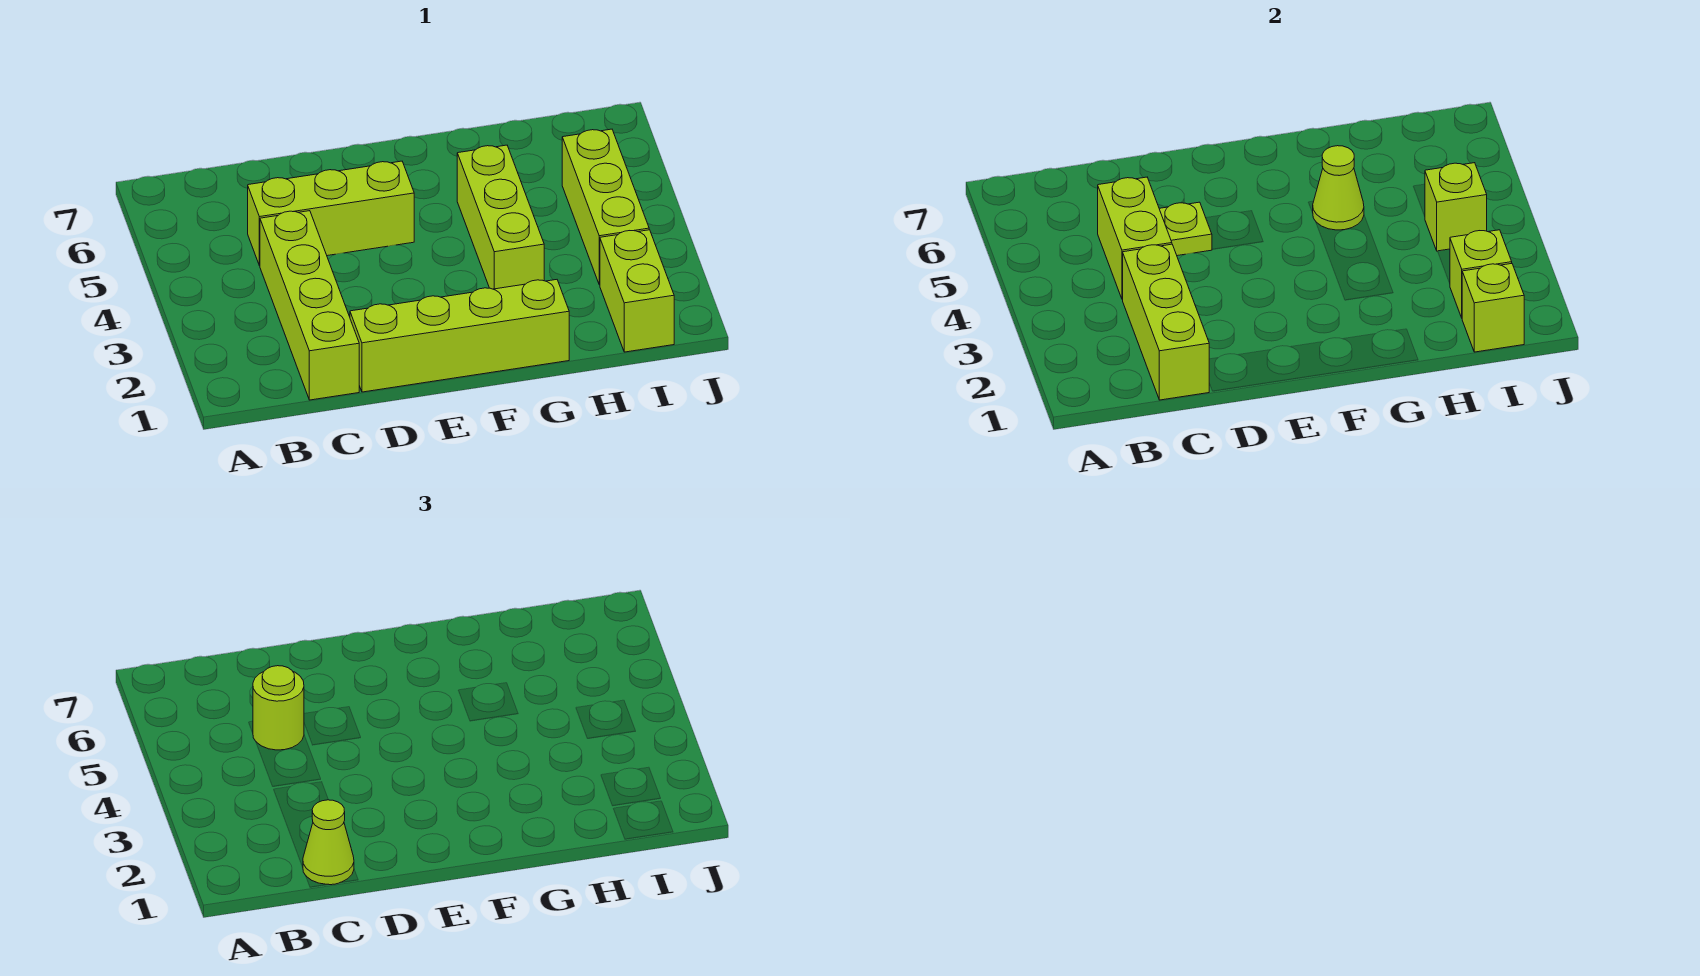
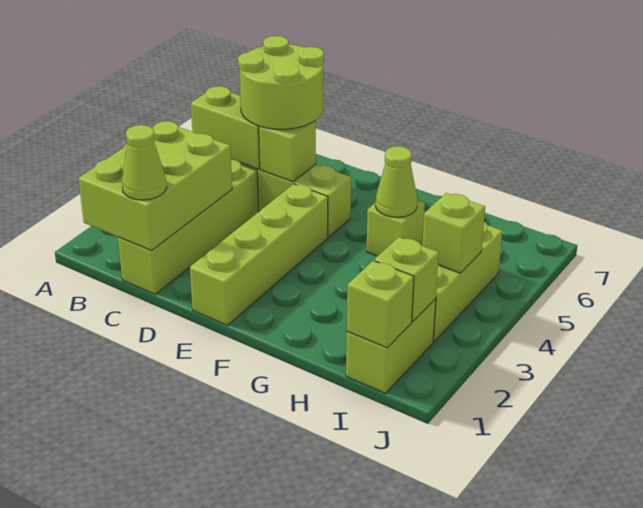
lime brick C1:C3 level 2 -> lime brick B1:C3 level 2
lime brick C4:C5 level 2 -> lime brick B5:C5 level 2
lime round brick C5 level 3 -> lime round brick C5:D6 level 3
lime brick D1:G1 level 1 -> lime brick E1:E4 level 1
lime plate D5 level 2 -> lime brick D5 level 2
lime brick G3:G5 level 1 -> lime brick G5 level 1

